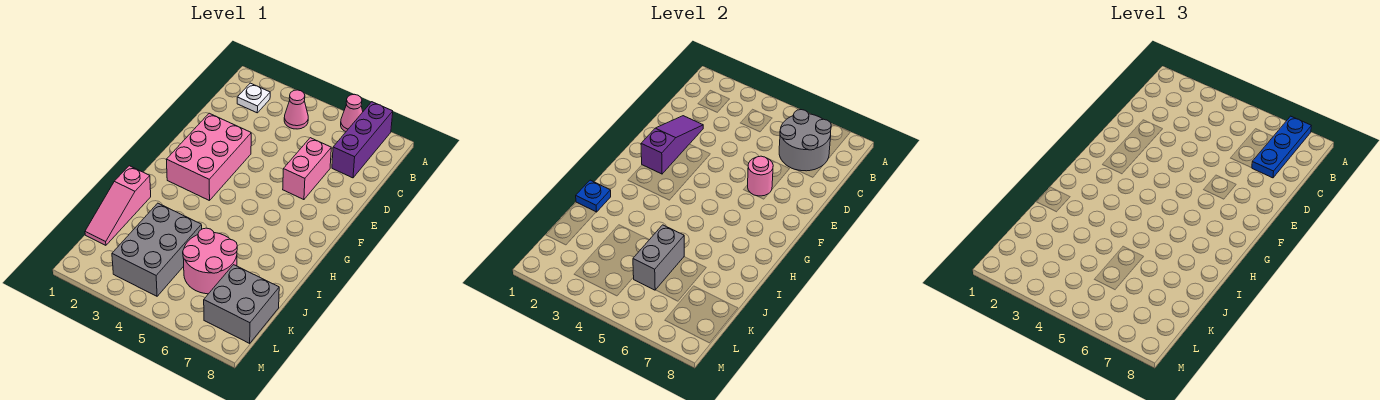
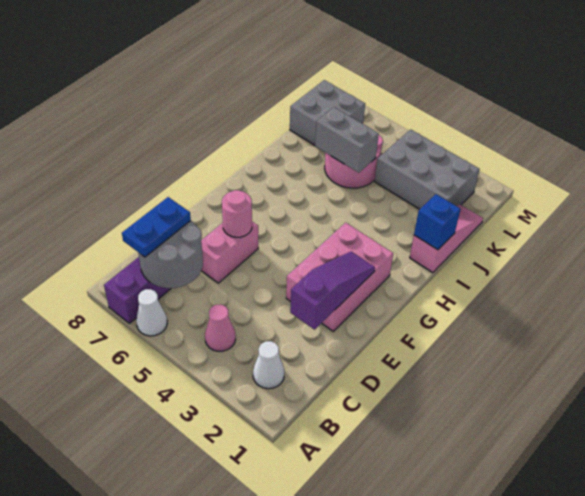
pink cone A6 level 1 -> white cone A6 level 1
blue plate A7:C7 level 3 -> blue plate B7:C7 level 3
white plate B2 level 1 -> white cone B2 level 1
purple slope D2:F2 level 2 top F -> purple slope D2:F2 level 2 top D
blue plate I1 level 2 -> blue brick I1 level 2
grey brick J3:L4 level 1 -> grey brick K2:L4 level 1
grey brick J5:K5 level 2 -> grey brick J5:J6 level 2

